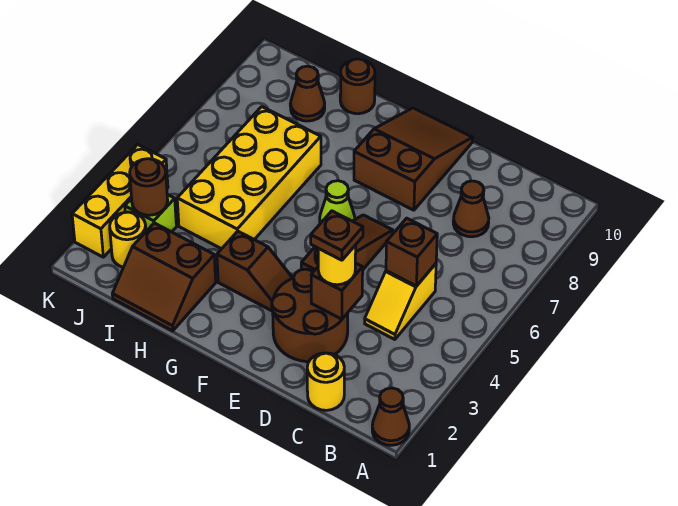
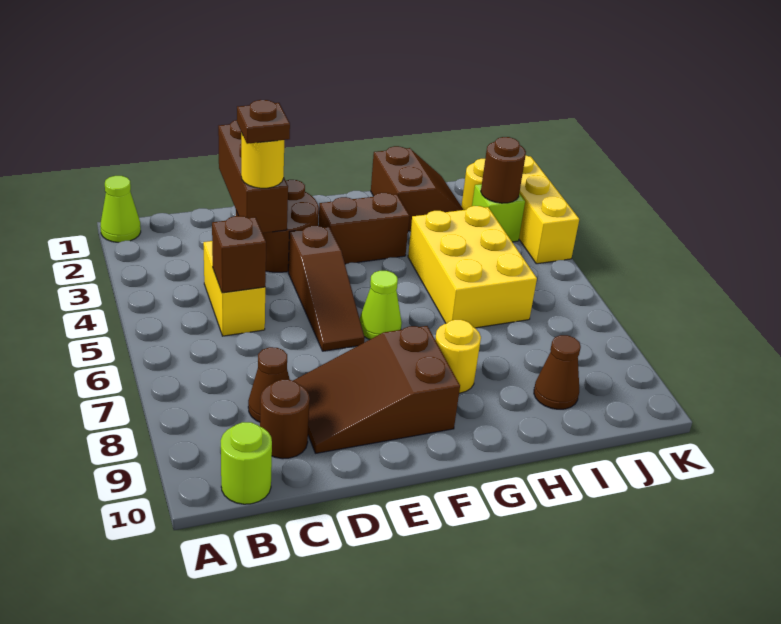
brown cone A1 level 1 -> lime cone A1 level 1
none -> lime round brick B10 level 1
yellow round brick C1 level 1 -> yellow round brick G8 level 1
yellow slope C4:C5 level 1 top 5 -> yellow brick C4:C5 level 1
brown brick D3 level 2 -> brown brick D1:D3 level 2
brown slope E8:F10 level 1 top 8 -> brown slope D8:F9 level 1 top F
brown slope F3:G3 level 1 top G -> brown brick F3:G3 level 1
brown slope H1:I2 level 1 top 2 -> brown slope H1:I2 level 1 top H
yellow brick H4:I7 level 1 -> yellow brick H4:I6 level 1
brown round brick H10 level 1 -> brown round brick C9 level 1

